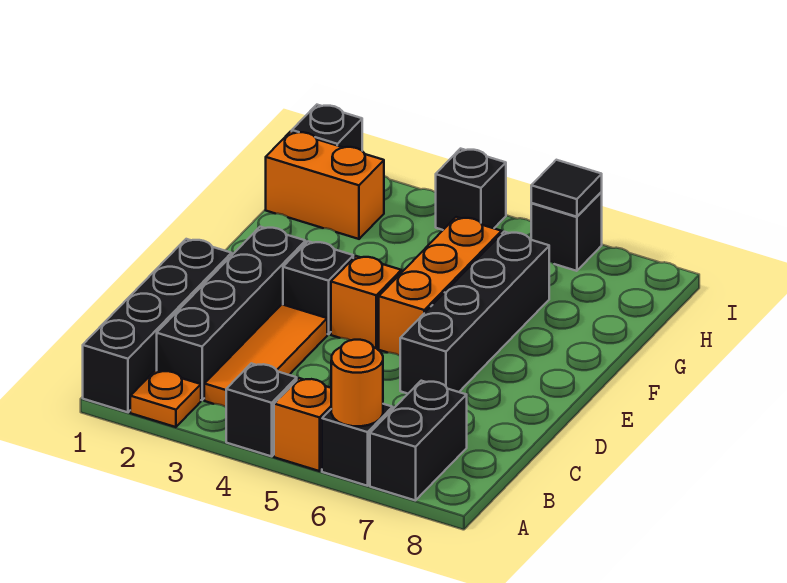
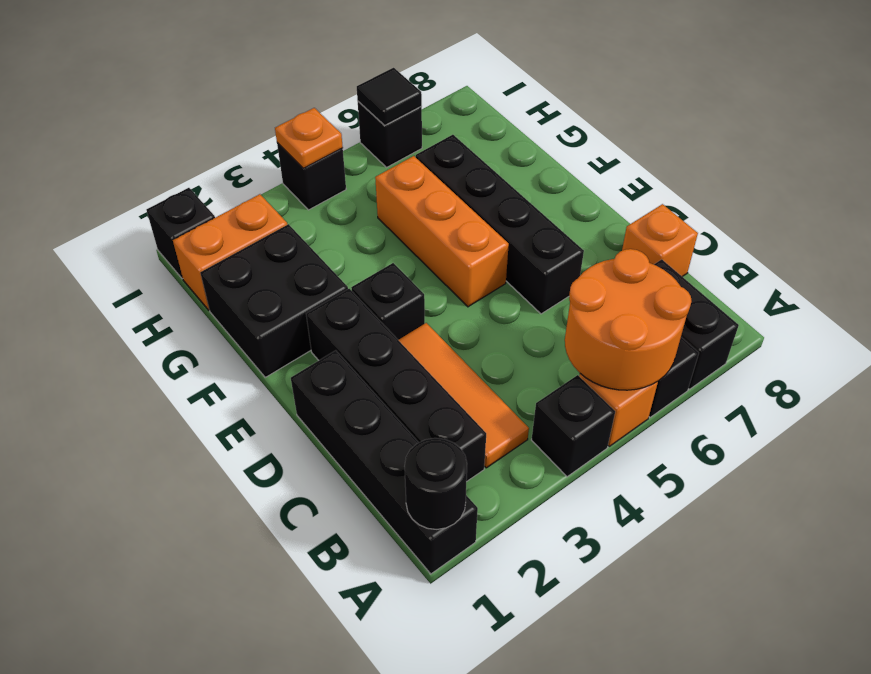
none -> black round brick A1 level 2
orange plate A2 level 1 -> orange plate I4 level 2
orange round brick A6 level 2 -> orange round brick A5:B6 level 2
orange brick E4 level 1 -> orange brick C8 level 1
none -> black brick F1:G2 level 1

